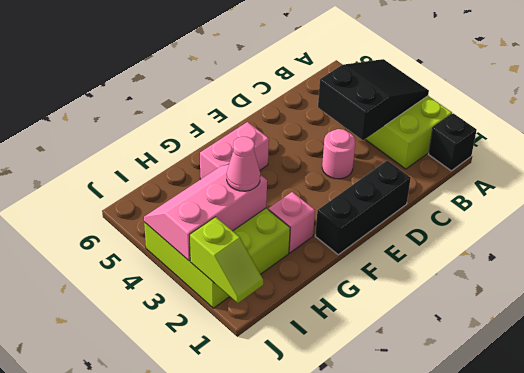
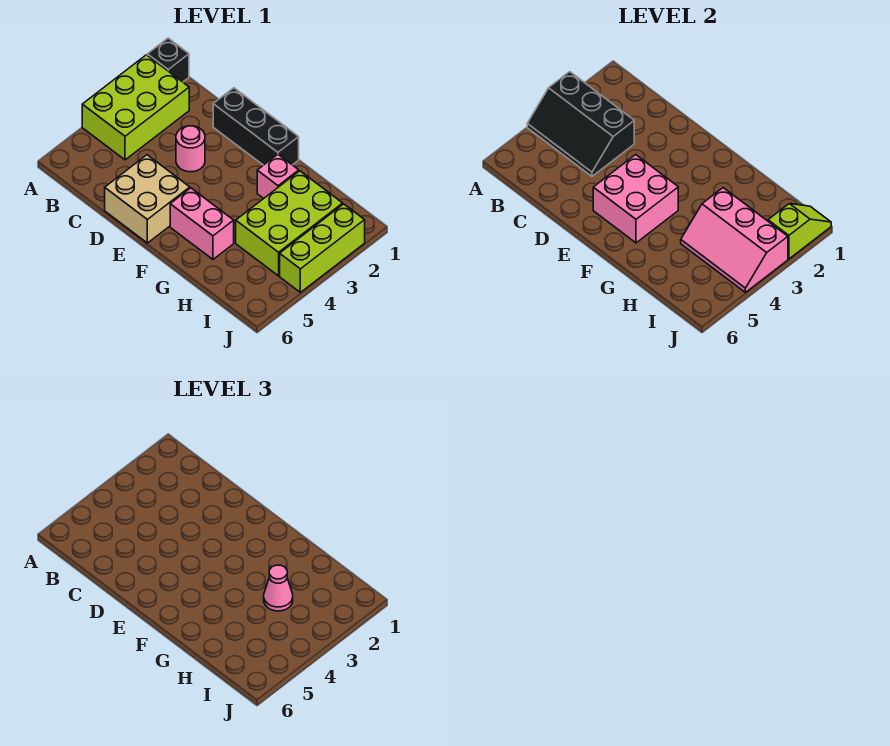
black slope A3:C4 level 2 top C -> black slope A3:C4 level 2 top 3
none -> tan brick D5:E6 level 1
none -> pink brick E4:F5 level 2

